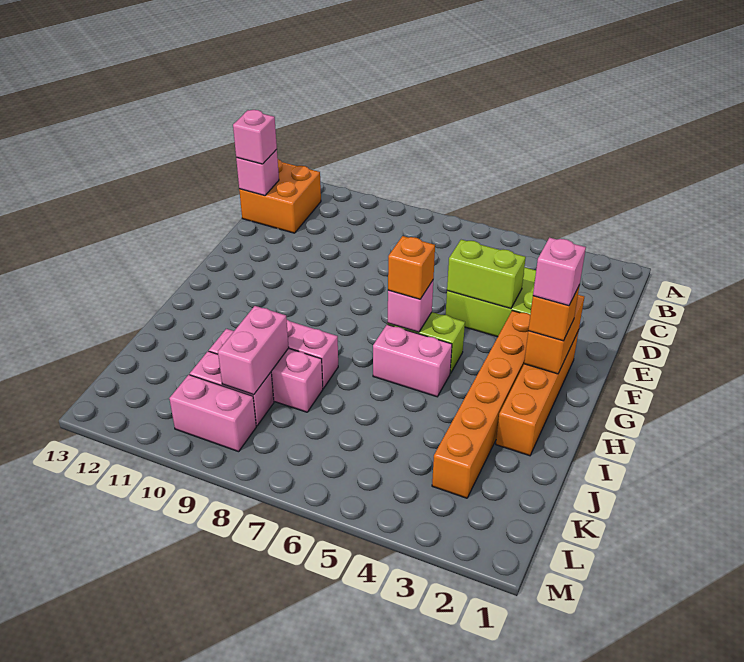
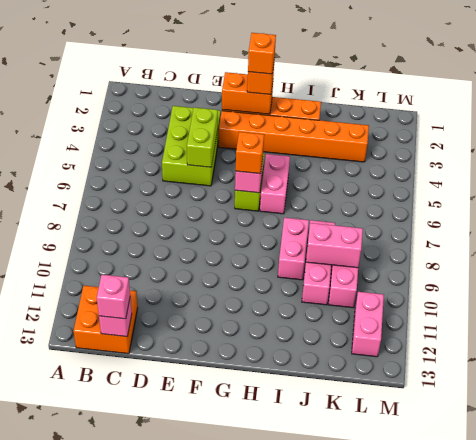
pink brick G2 level 4 -> orange brick G2 level 4
pink brick L9:L10 level 1 -> pink brick L11:L12 level 1

